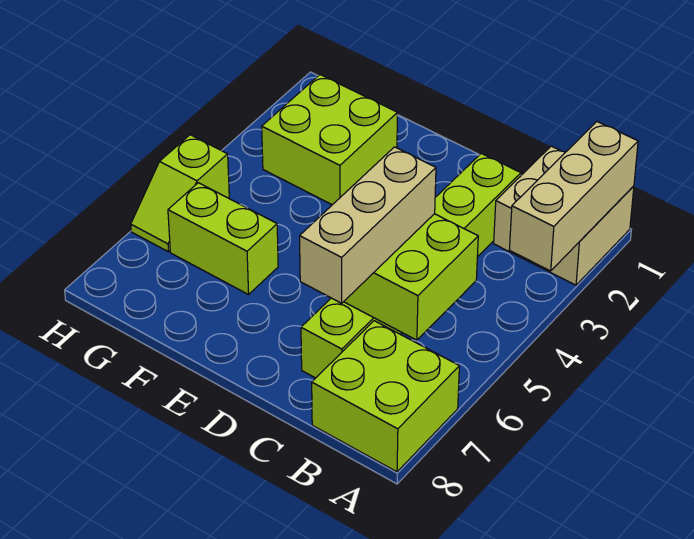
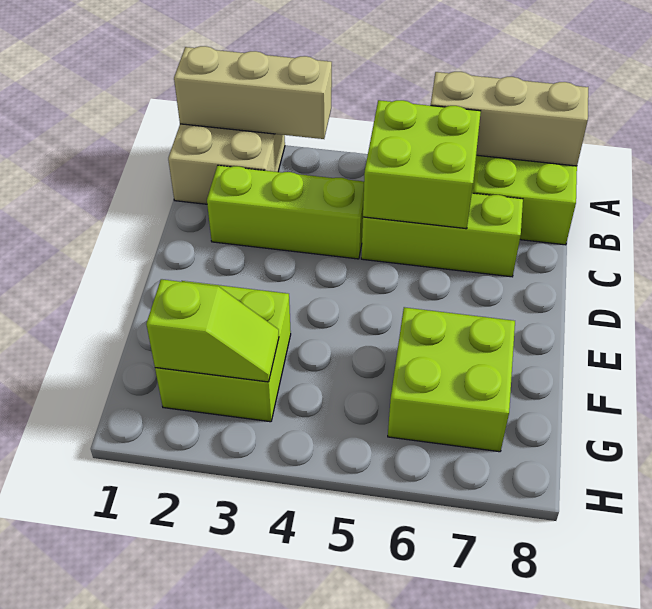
tan brick C5:C7 level 3 -> tan brick A6:A8 level 2
lime brick F6:G6 level 1 -> lime brick F6:G7 level 1
lime slope H5:H6 level 1 top 5 -> lime slope G2:G3 level 2 top 2

